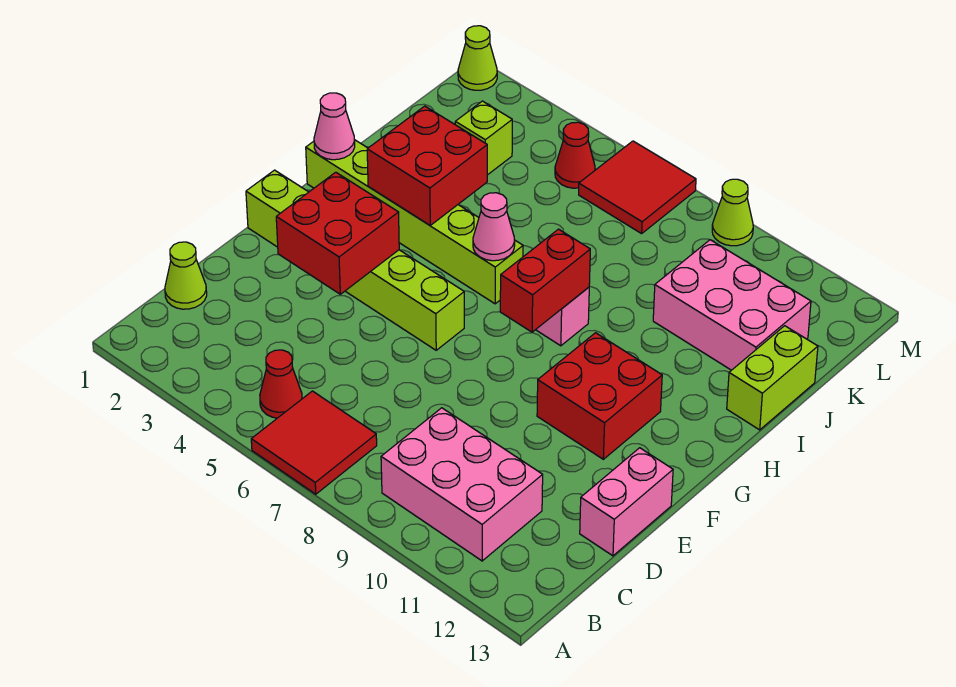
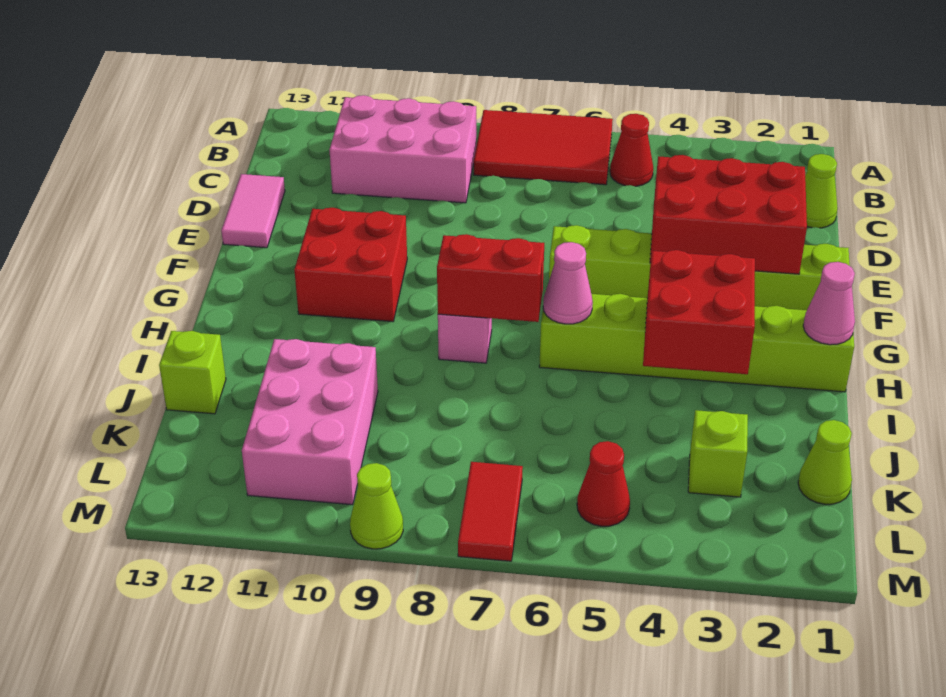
red tile A6:B7 level 1 -> red tile A6:B8 level 1
pink brick D13:E13 level 1 -> pink tile D13:E13 level 1
red brick E3:F4 level 2 -> red brick E2:F4 level 2
red brick G8:H8 level 2 -> red brick H7:H8 level 2
lime brick I13:J13 level 1 -> lime brick J13 level 1
pink brick J10:K12 level 1 -> pink brick J10:L11 level 1
red tile L6:M7 level 1 -> red tile L7:M7 level 1
lime cone M1 level 1 -> lime cone K1 level 1

